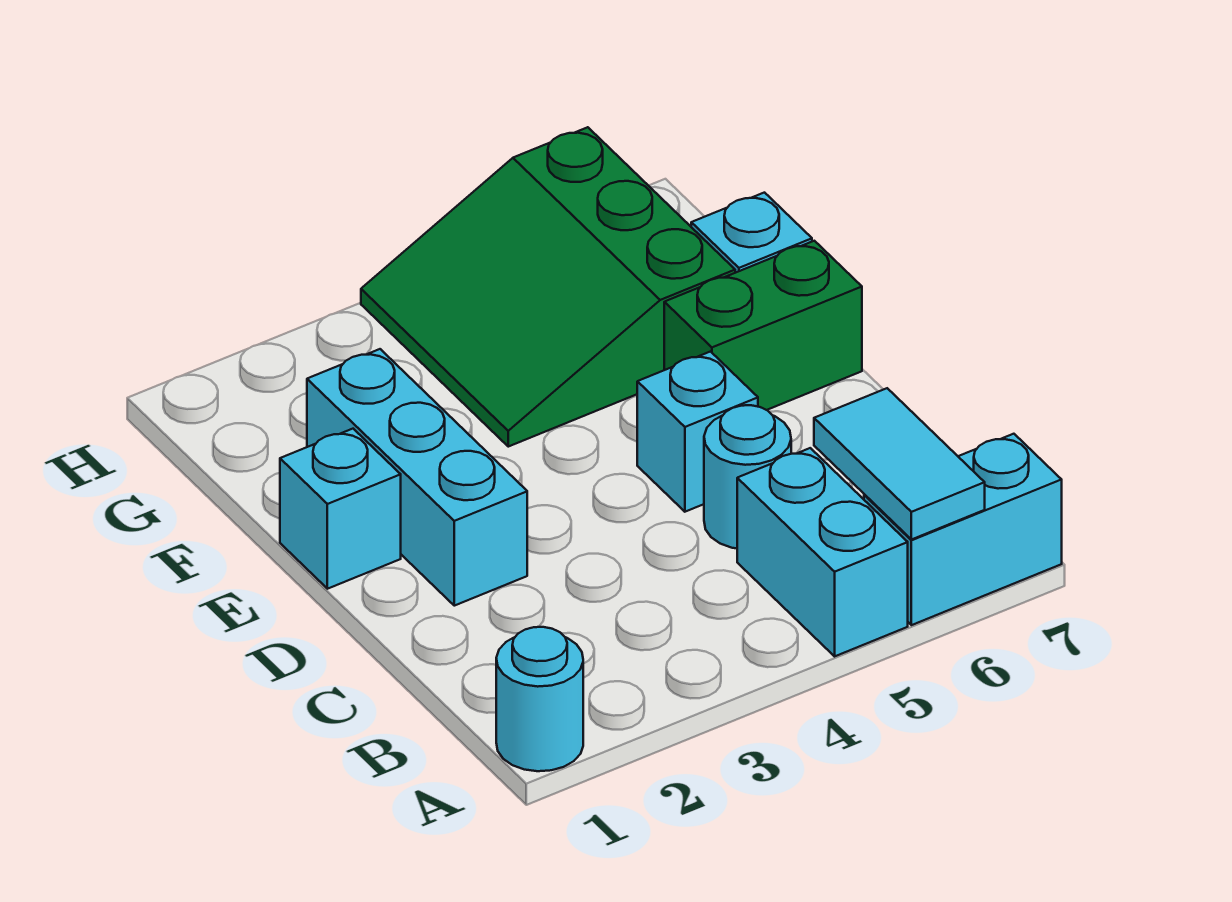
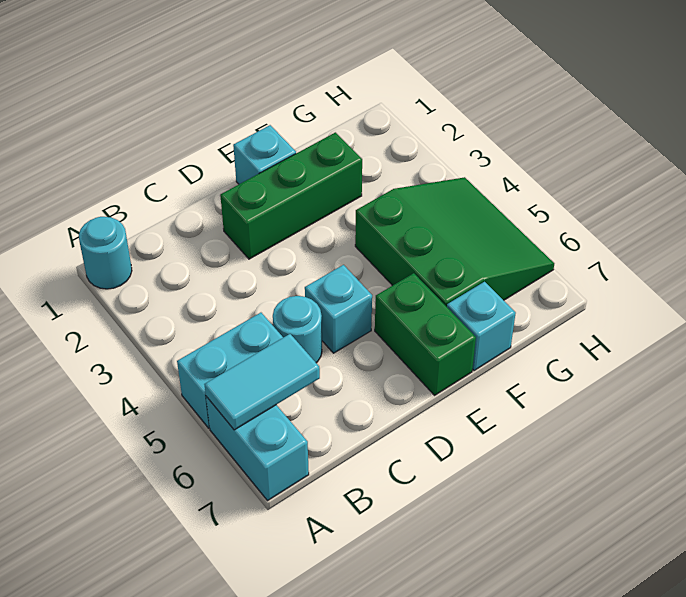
cyan brick D2:F2 level 1 -> green brick D2:F2 level 1
green slope F4:H6 level 1 top 6 -> green slope F4:H6 level 1 top F

